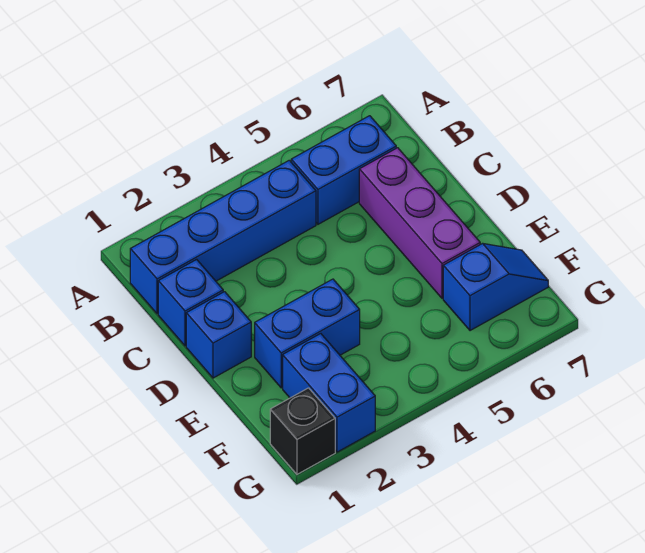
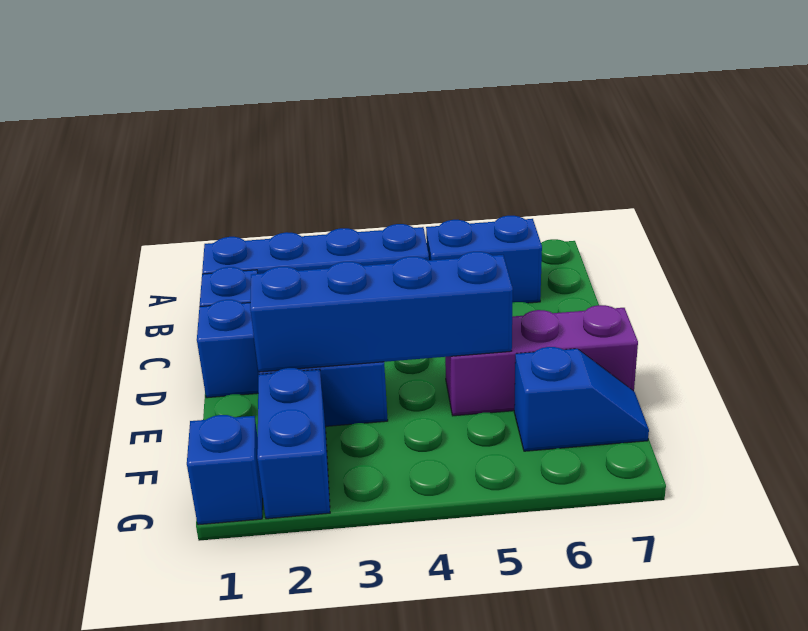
purple brick C6:E6 level 1 -> purple brick E5:E7 level 1
none -> blue brick E2:E5 level 2
black brick G1 level 1 -> blue brick G1 level 1

